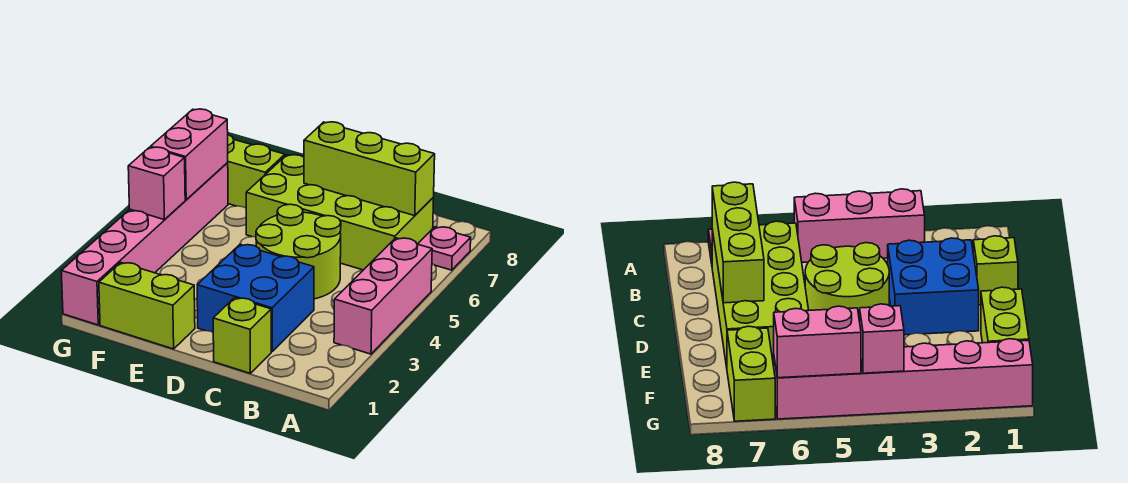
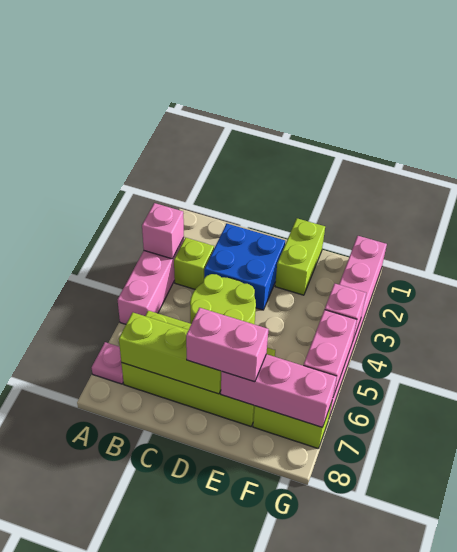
none -> pink brick A3 level 2
lime brick C1 level 1 -> lime brick B3 level 1
none -> pink brick D7:E7 level 3
lime brick E1:F1 level 1 -> lime brick E1:E2 level 1
none -> pink brick E7:G7 level 2

